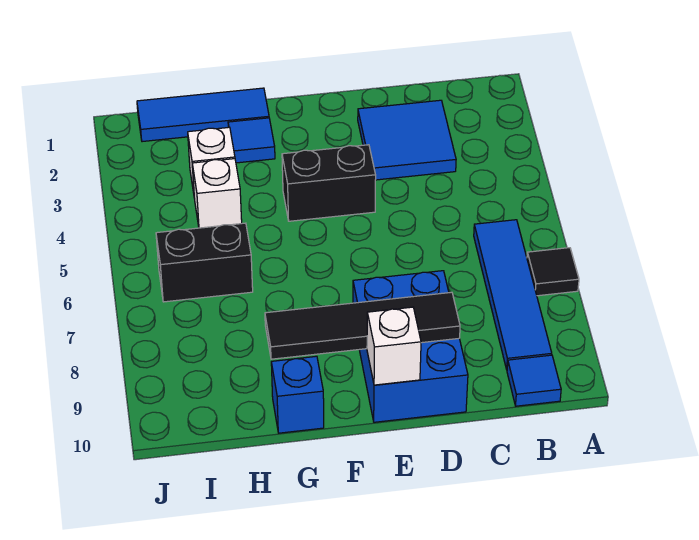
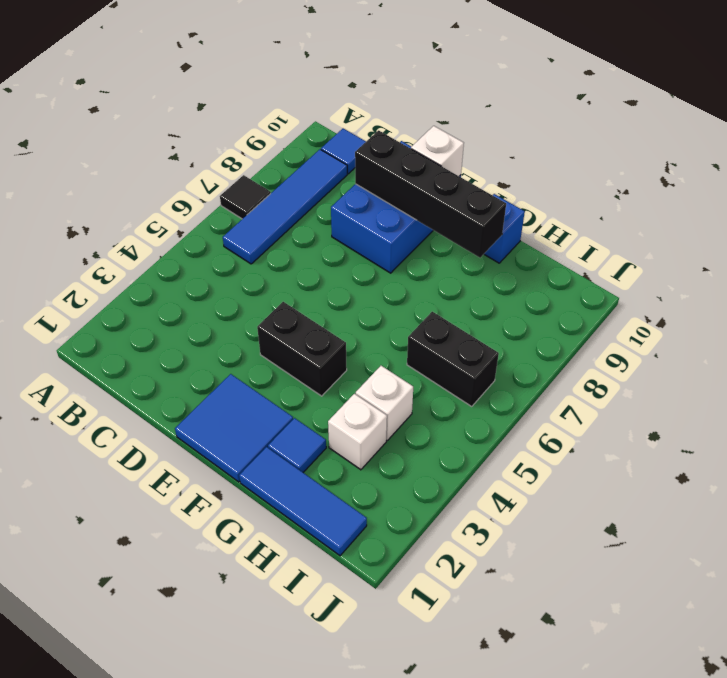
blue tile C2:D3 level 1 -> blue tile E1:F2 level 1
black tile D9:G9 level 2 -> black brick D9:G9 level 2

